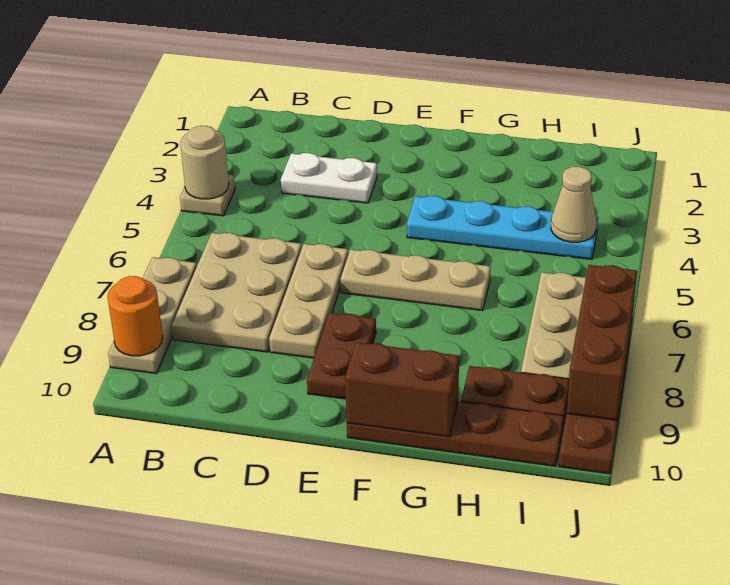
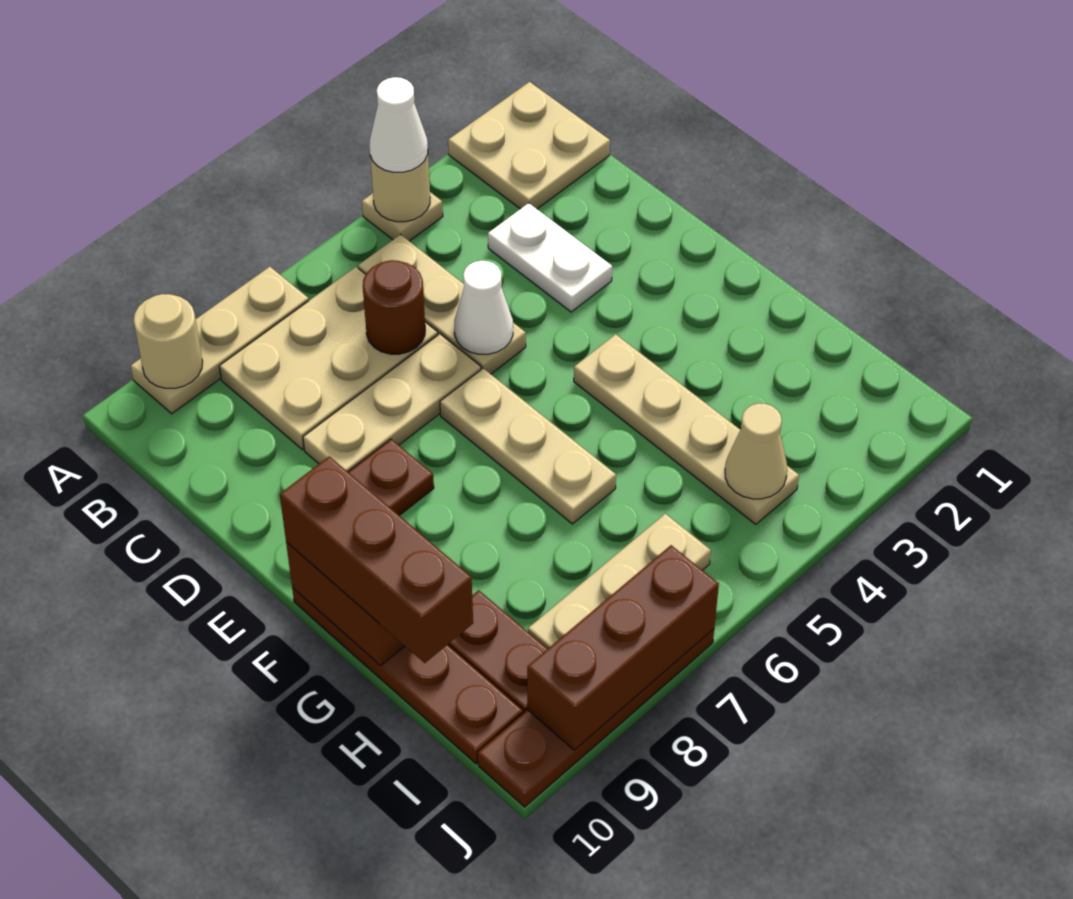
none -> tan plate A1:B2 level 1
none -> white cone A4 level 3
orange round brick A9 level 2 -> tan round brick A9 level 2
none -> tan plate B5:D5 level 1
none -> brown round brick C6 level 2
none -> white cone D5 level 2
cyan plate F4:I4 level 1 -> tan plate F4:I4 level 1
none -> brown brick F10:H10 level 3

